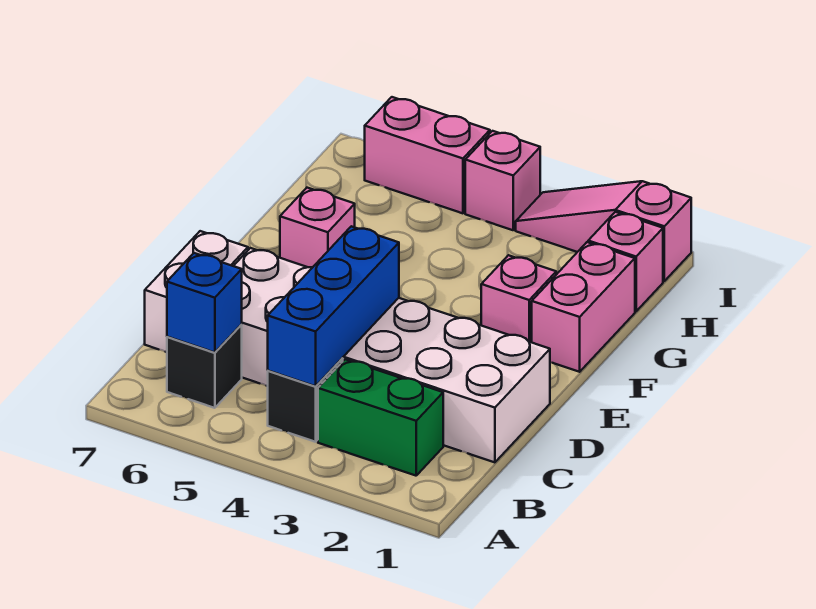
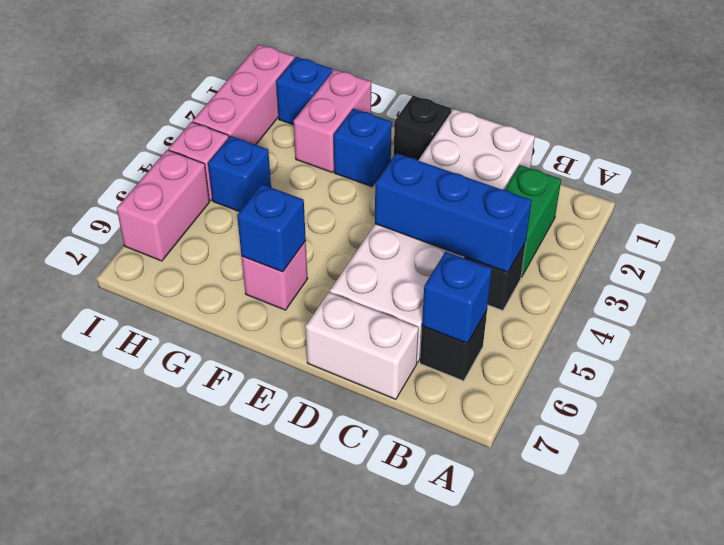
none -> black brick E1 level 1
pink brick F1:G1 level 1 -> pink brick G1:G2 level 1
pink brick F2 level 1 -> blue brick F2 level 1
none -> blue brick F6 level 2
pink brick H1 level 1 -> blue brick H1 level 1
none -> blue brick H4 level 1
pink slope I1:I3 level 1 top 1 -> pink brick I1:I3 level 1

